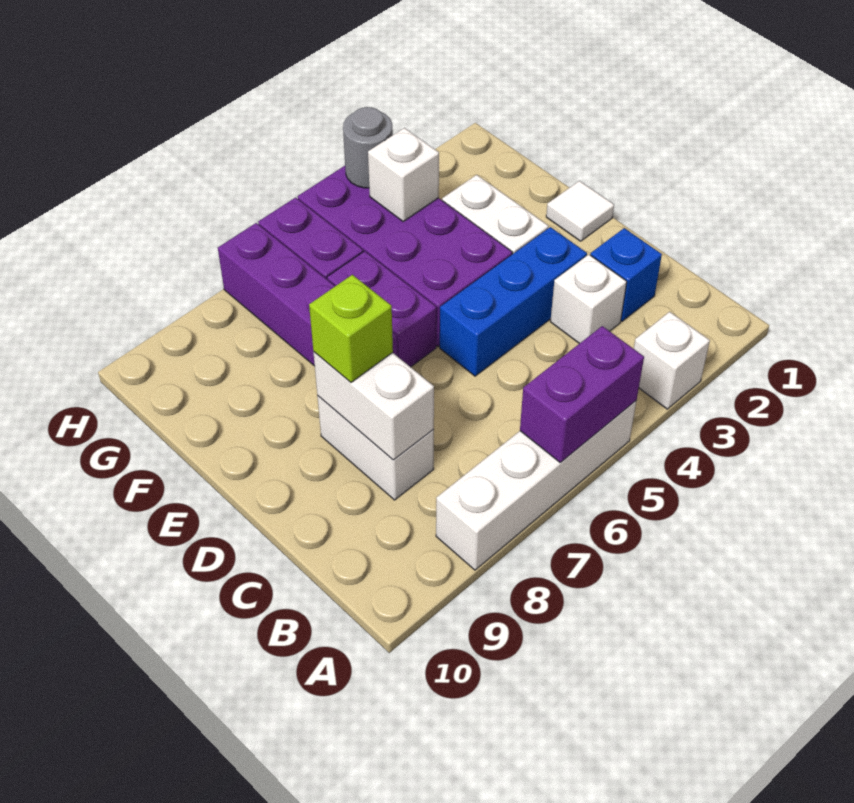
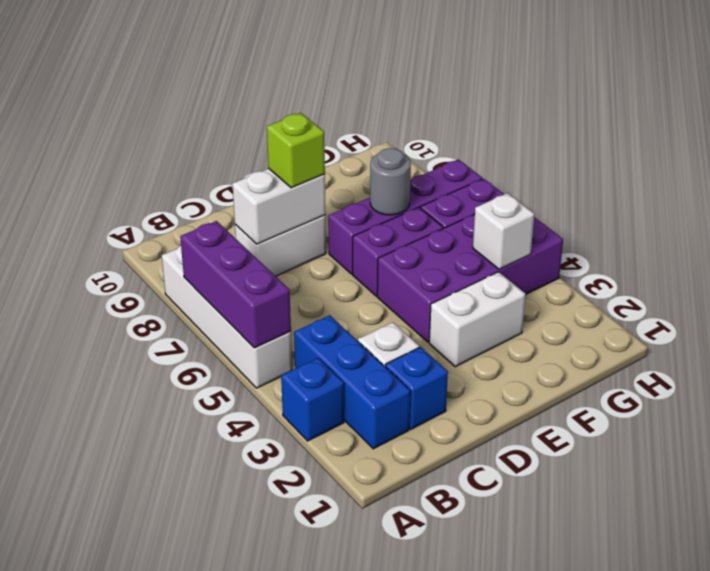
white brick A3 level 1 -> blue brick A3 level 1
purple brick A5:A6 level 2 -> purple brick A5:A7 level 2
blue brick D3:D5 level 1 -> blue brick B2:B4 level 1
white tile E1 level 1 -> none
grey round brick H4 level 2 -> grey round brick F7 level 2

